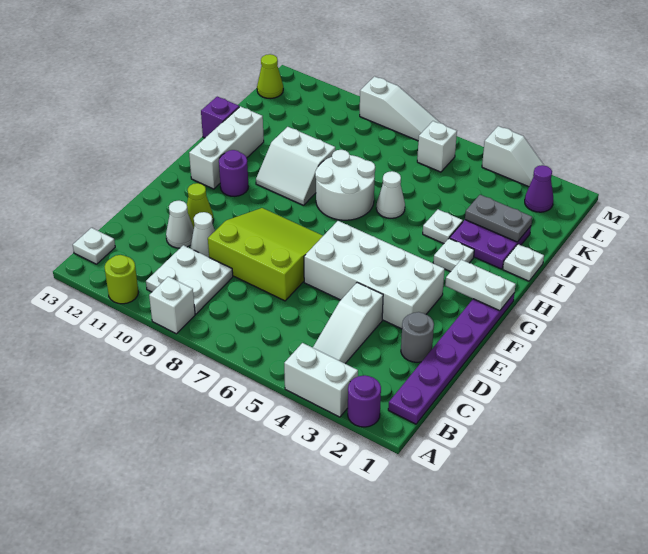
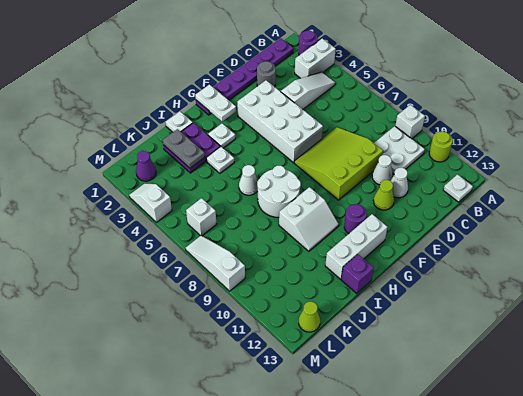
white brick A3:A4 level 1 -> white brick A3:B3 level 1
lime slope D7:F9 level 1 top D -> lime slope D7:F9 level 1 top 9
white slope H9:I10 level 1 top I -> white slope H9:I10 level 1 top 9

